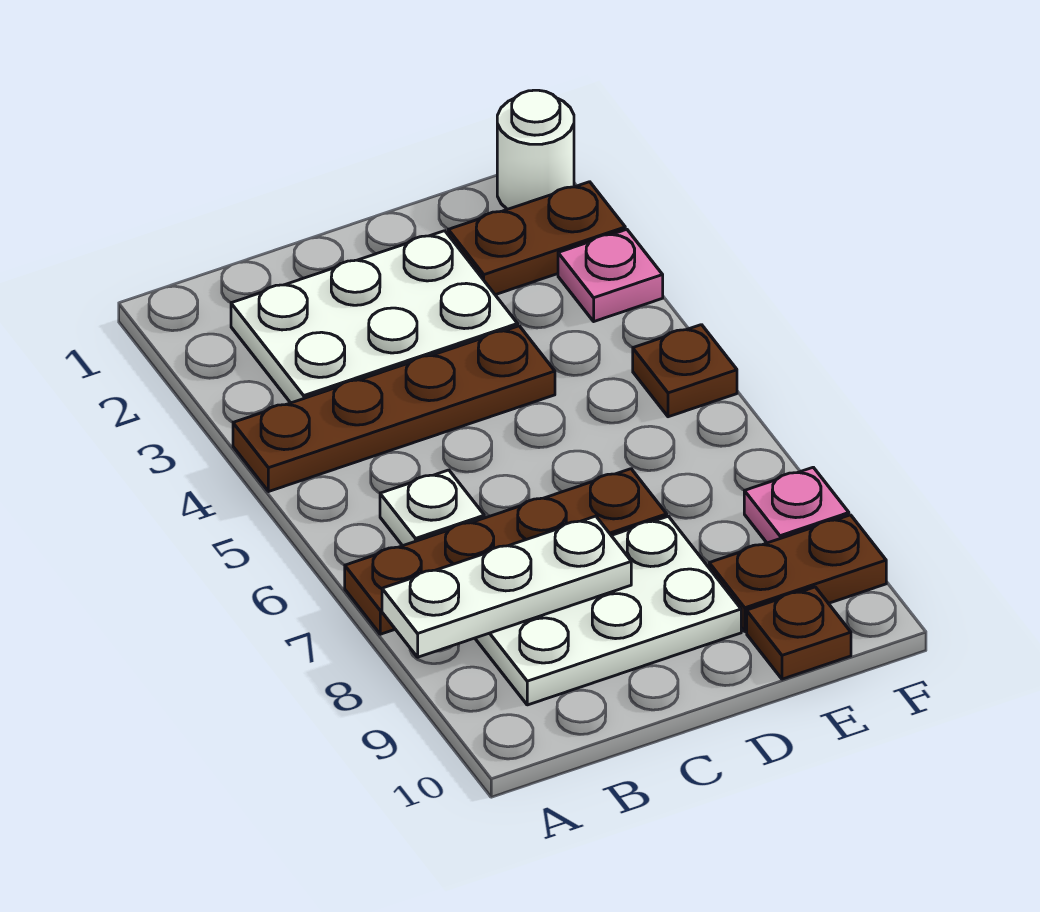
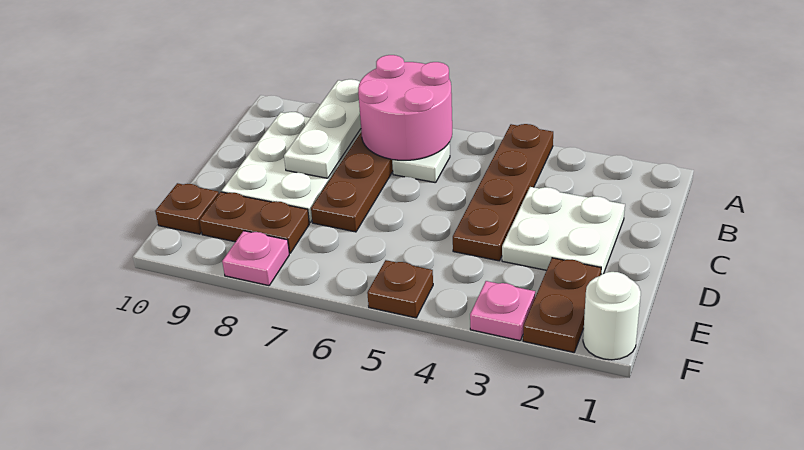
none -> pink round brick A6:B7 level 2
white plate B2:D3 level 1 -> white plate C2:D3 level 1
brown plate E9:F9 level 1 -> brown plate E8:E9 level 1

